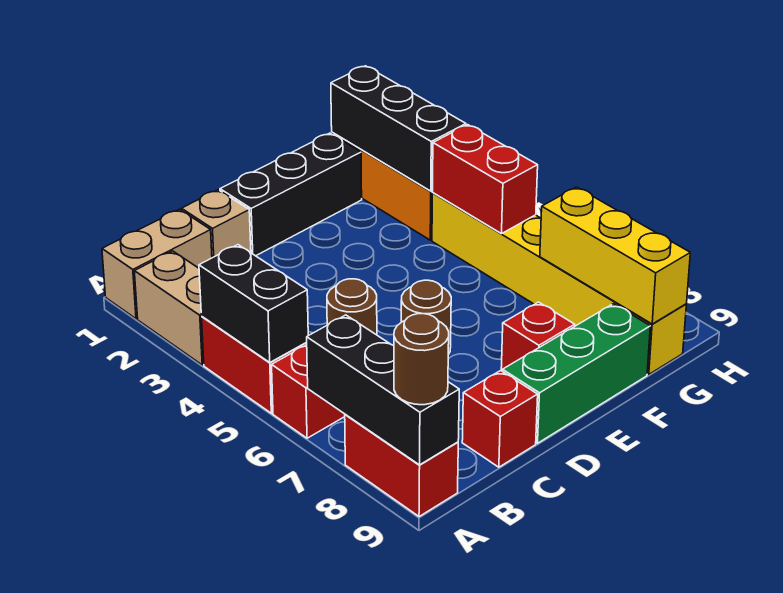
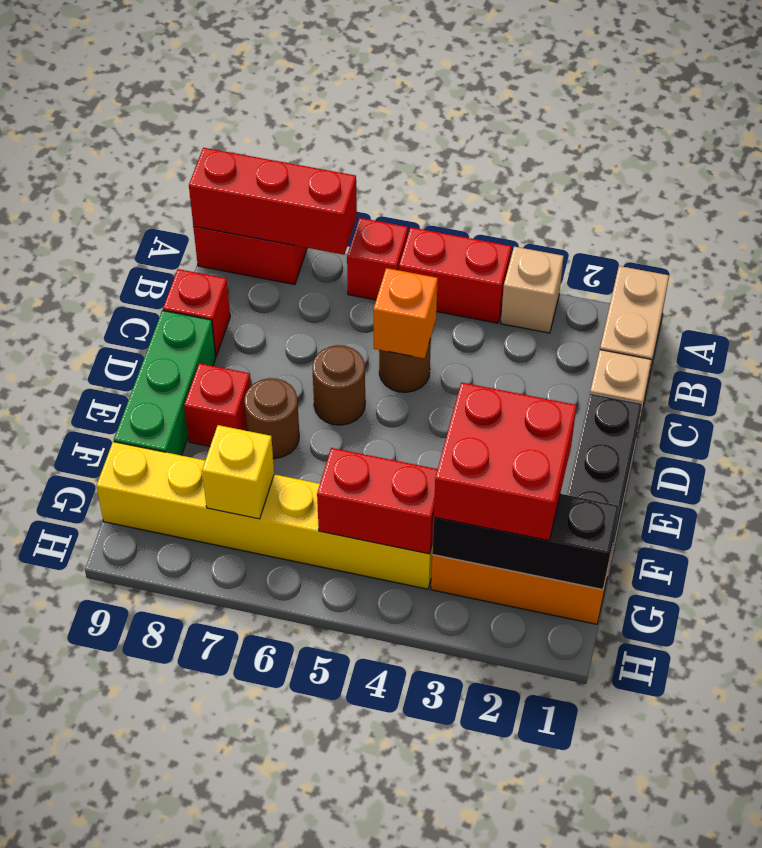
tan brick A2:A3 level 1 -> tan brick A3 level 1
black brick A4:A5 level 2 -> none
black brick A7:A9 level 2 -> red brick A7:A9 level 2
brown round brick A9 level 3 -> brown round brick E7 level 1
none -> orange brick C5 level 2
none -> red brick F2:G3 level 3
yellow brick G7:G9 level 2 -> yellow brick G7 level 2

